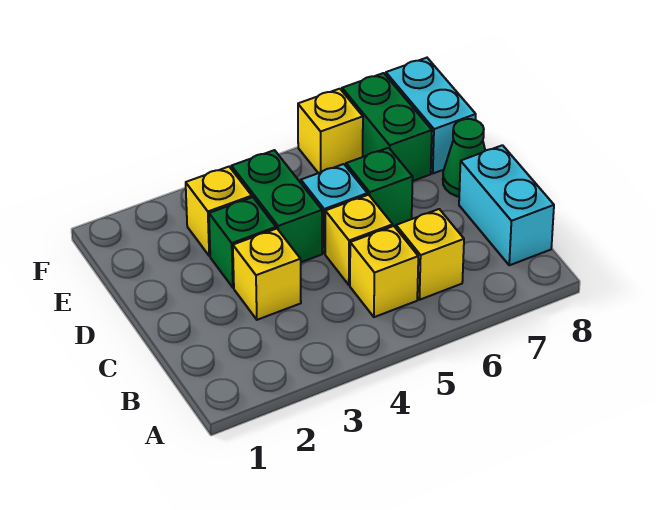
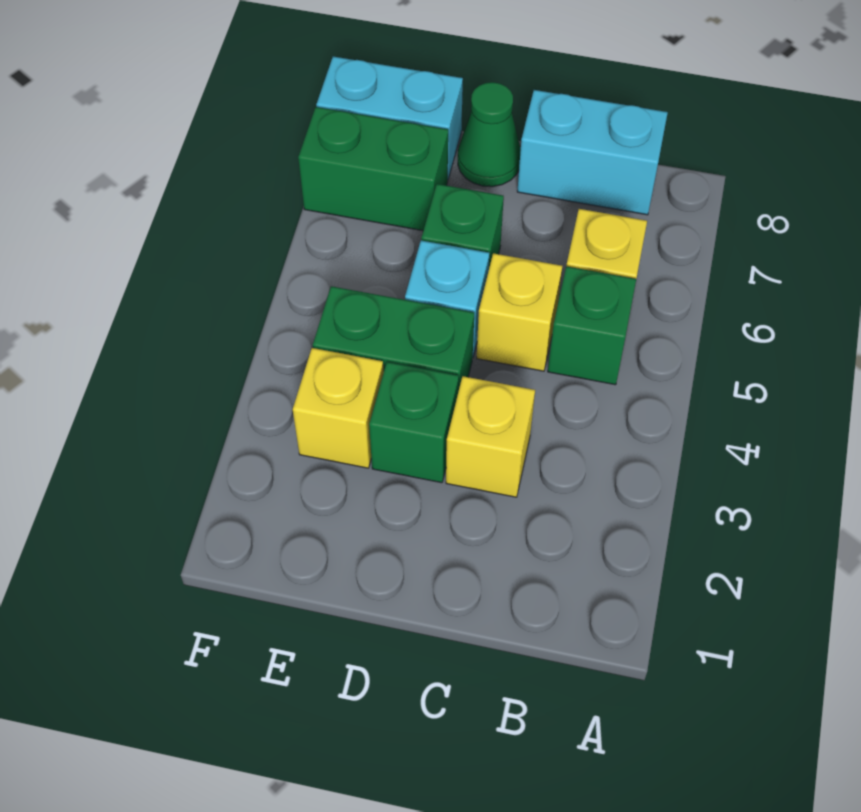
yellow brick B5 level 1 -> green brick B5 level 1
yellow brick F6 level 1 -> none

